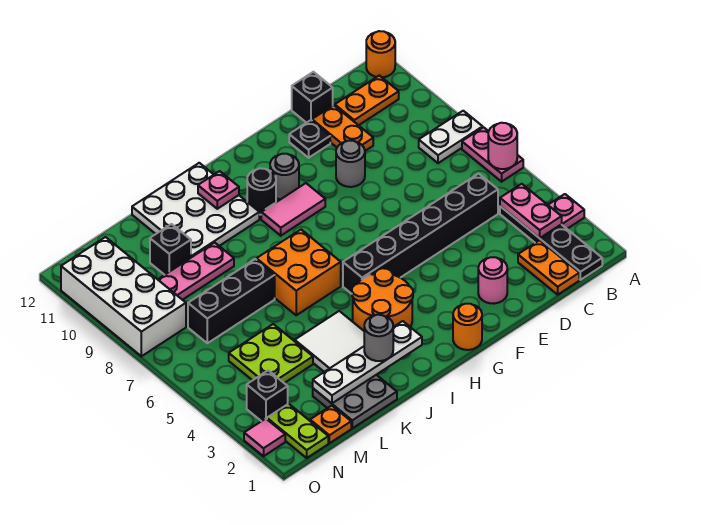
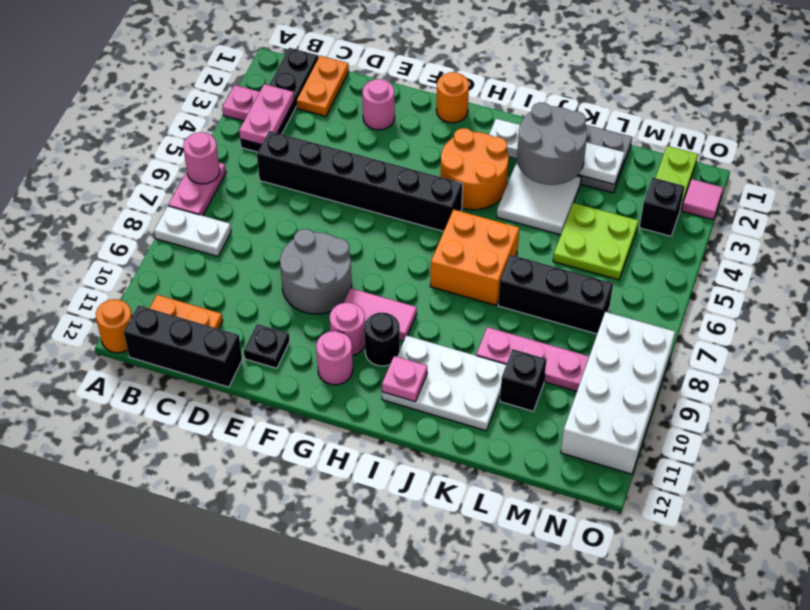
orange plate D10:D11 level 1 -> none
black brick D12 level 1 -> black brick B12:D12 level 1
grey round brick E9 level 1 -> grey round brick E8:F9 level 1
grey round brick G10 level 1 -> pink round brick G10 level 1
none -> pink round brick G11 level 1
white plate I10:K12 level 1 -> white plate I10:K11 level 1
grey round brick J2 level 3 -> grey round brick J2:K3 level 3
orange plate M1 level 1 -> none

